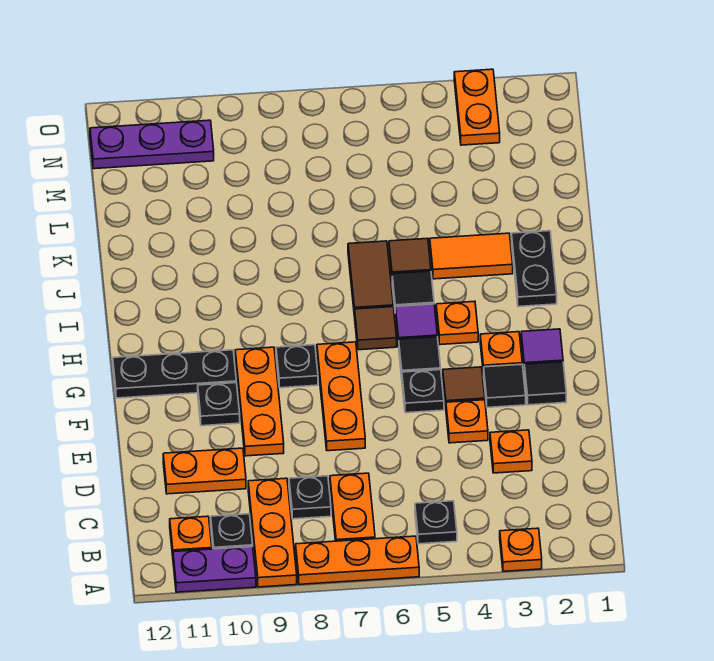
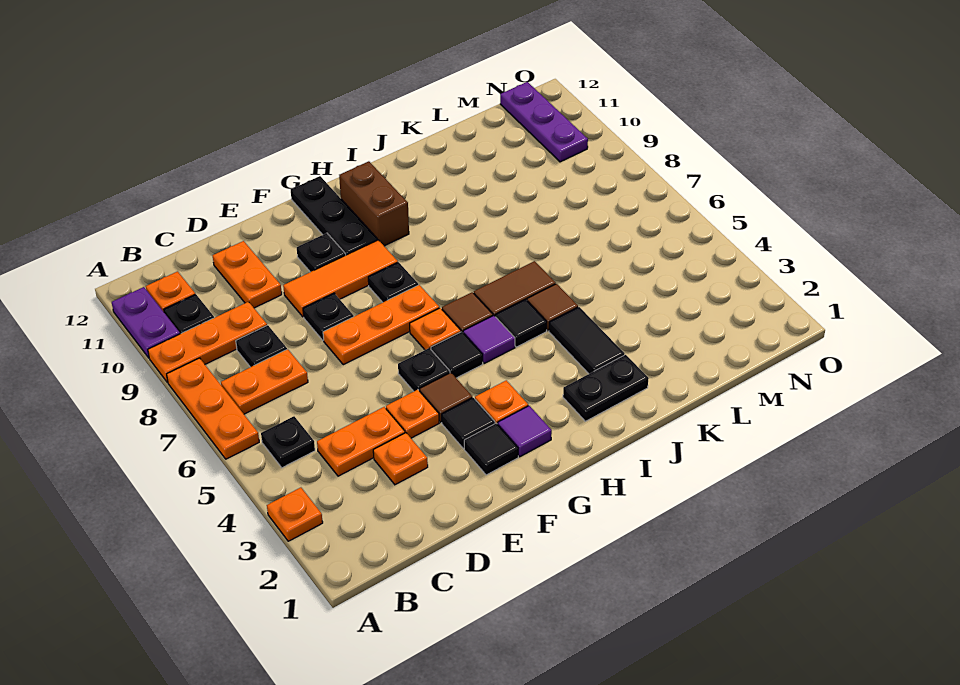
none -> black plate E8 level 1
orange plate E9:G9 level 1 -> orange tile E9:G9 level 1
orange plate H4 level 1 -> orange plate G6 level 1
none -> brown brick H10:H11 level 1
orange tile J3:J4 level 1 -> black tile J3:J4 level 1
orange plate N3:O3 level 1 -> orange plate C4:D4 level 1

